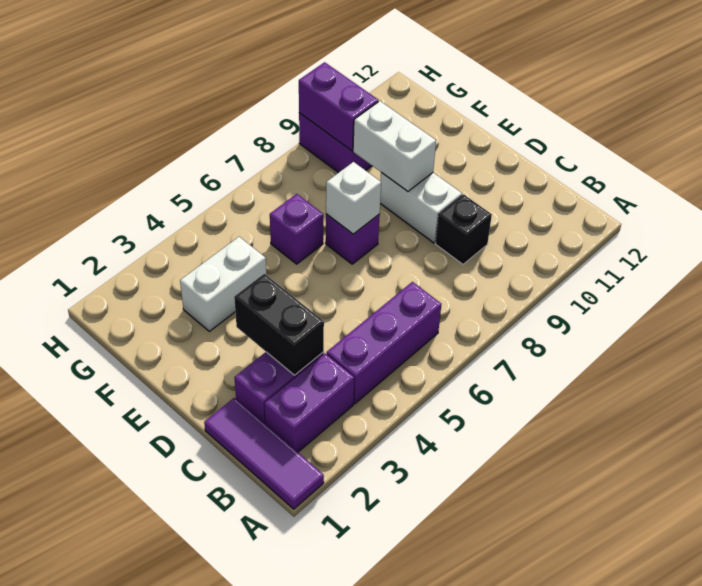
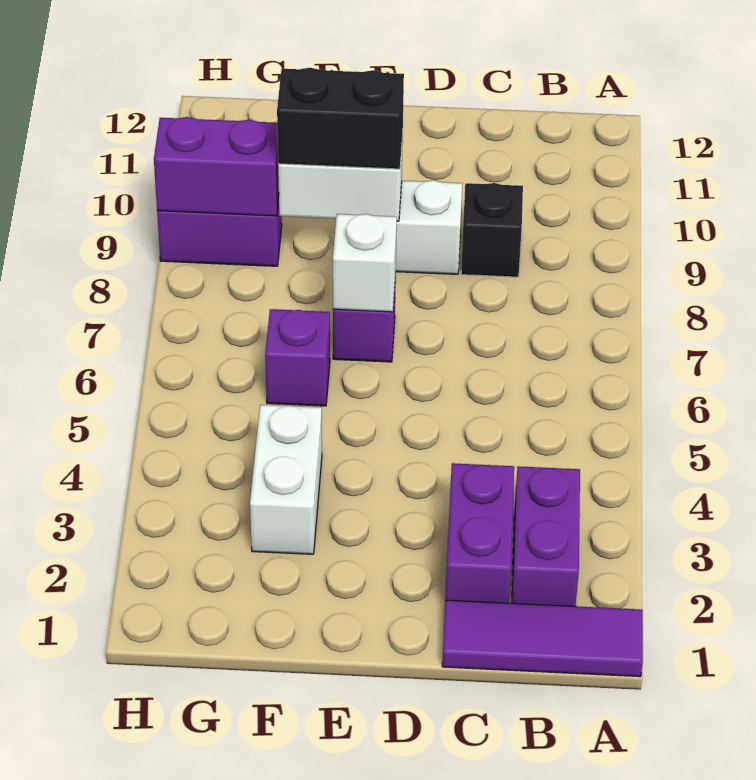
purple brick B4:B6 level 1 -> none
black brick C3:D3 level 2 -> black brick E9:F9 level 3

